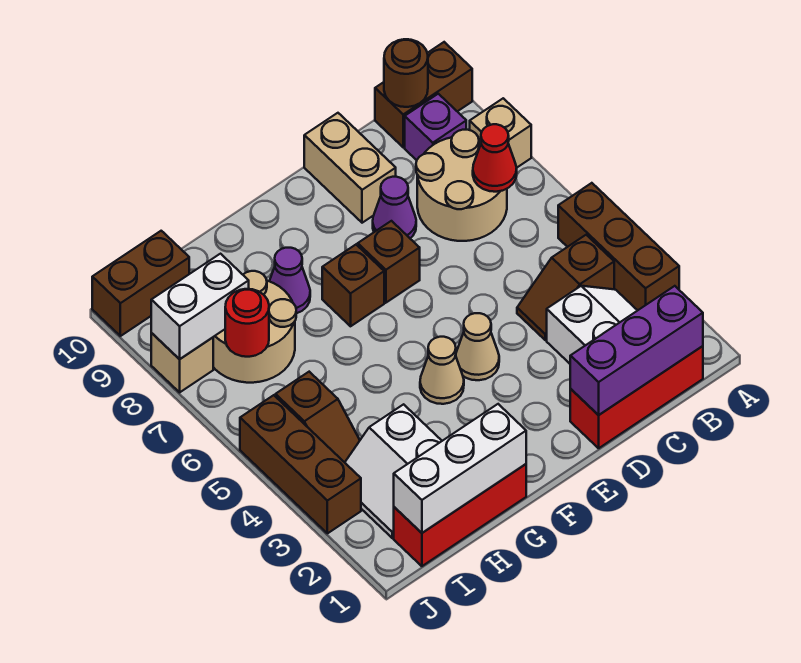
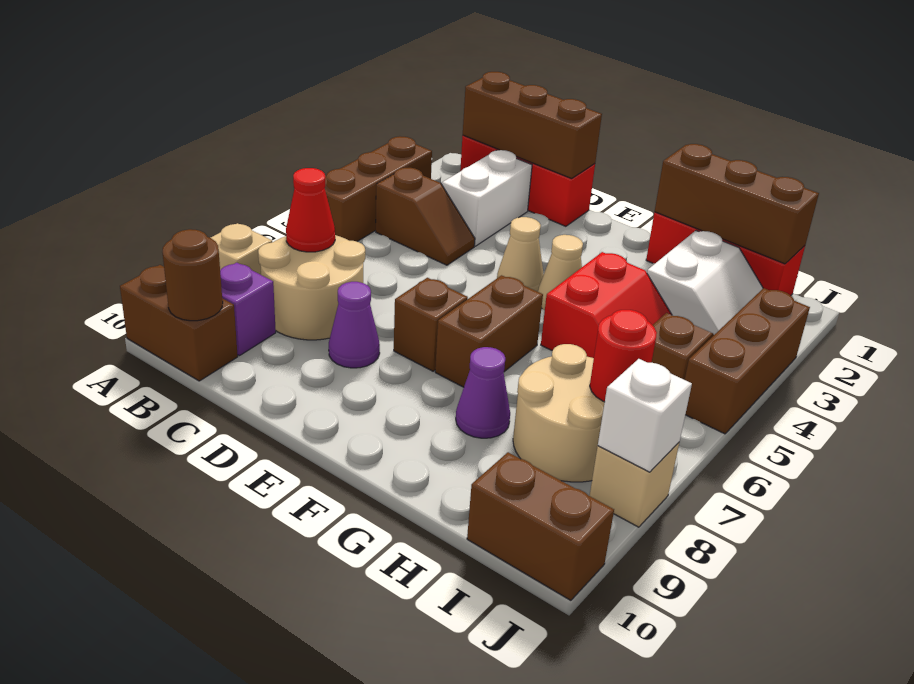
purple brick B1:D1 level 2 -> brown brick B1:D1 level 2
tan brick D9:D10 level 1 -> none
brown brick F7 level 1 -> brown brick F6:F7 level 1
white brick G1:I1 level 2 -> brown brick G1:I1 level 2
none -> red slope G4:H5 level 1 top G
white brick I8:J8 level 2 -> white brick J8 level 2

